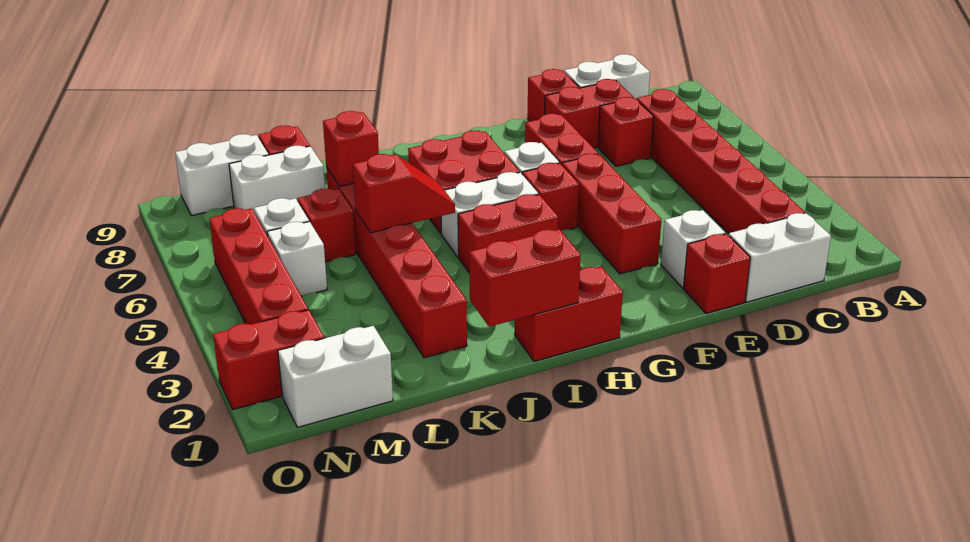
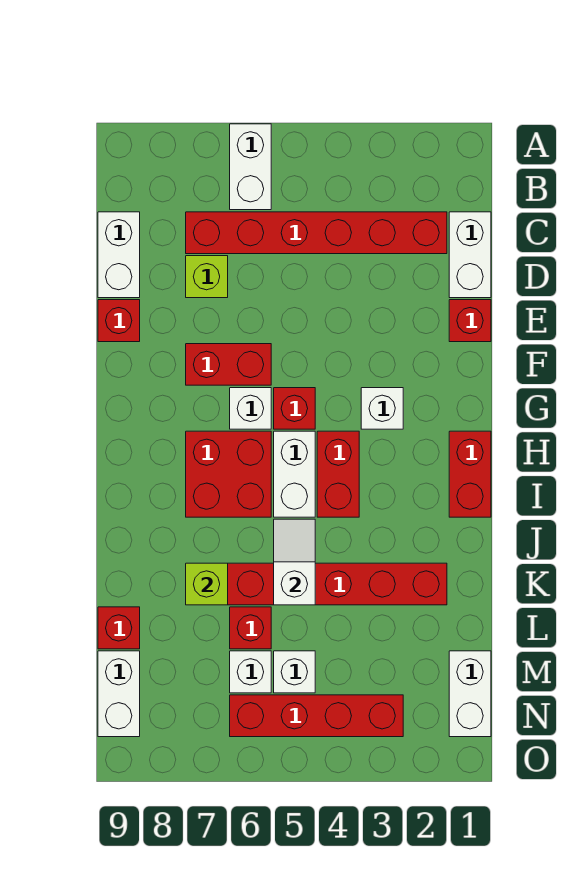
red brick D7 level 1 -> lime brick D7 level 1
red brick D8:E8 level 1 -> none
white brick E2 level 1 -> white brick G3 level 1
red brick F3:F5 level 1 -> none
red brick I1:J1 level 2 -> none
red slope J5:K5 level 2 top K -> white slope J5:K5 level 2 top K
red brick K7 level 2 -> lime brick K7 level 2
white brick L8:M8 level 1 -> white brick A6:B6 level 1
red brick N2:O2 level 1 -> none

